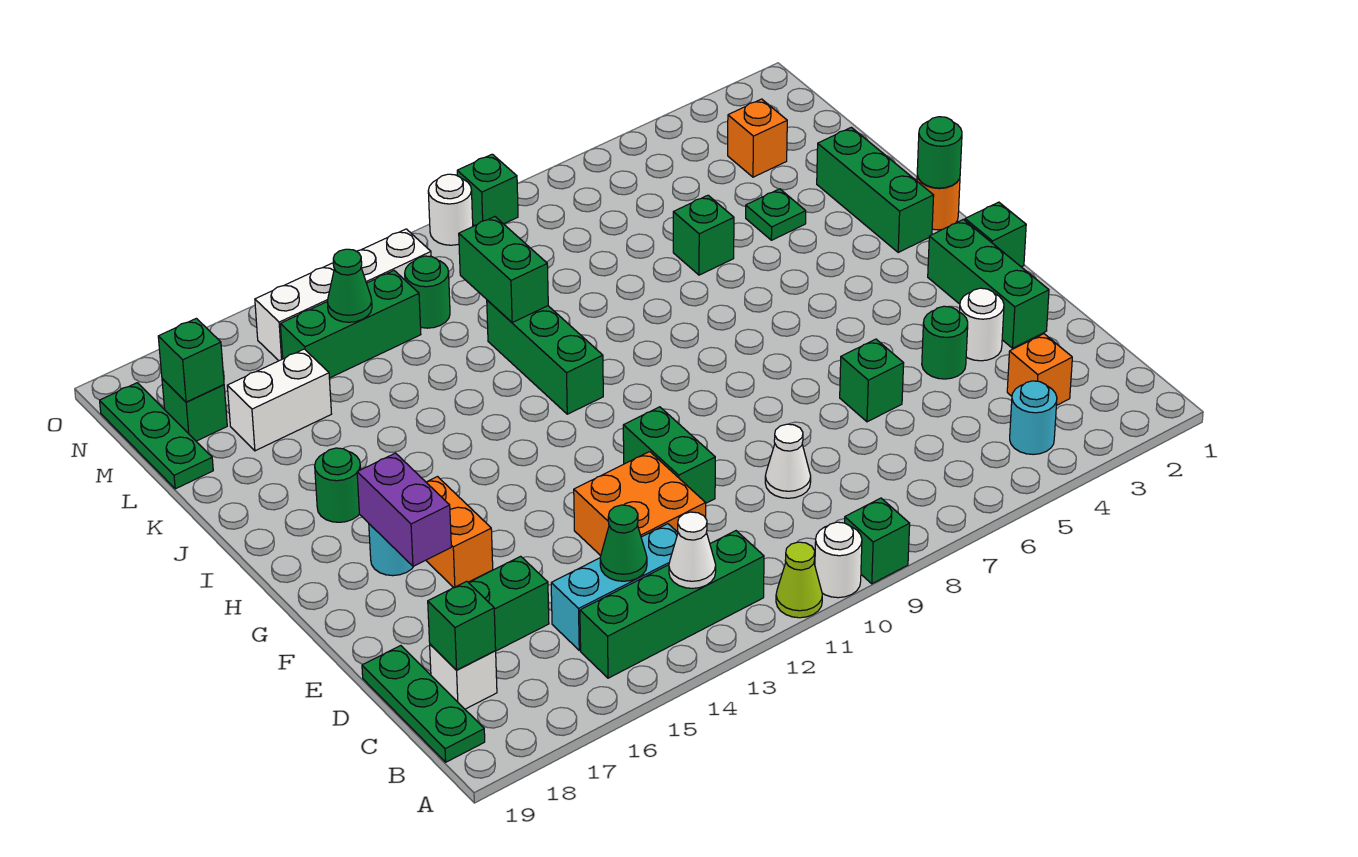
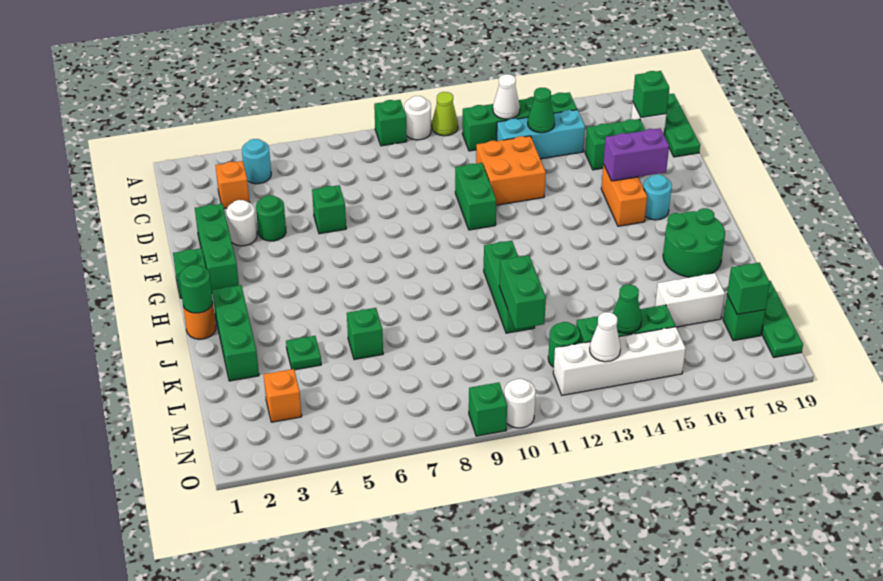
white cone D9 level 1 -> white cone N13 level 2
purple brick F17:G17 level 2 -> purple brick F16:F17 level 2
green round brick I17 level 1 -> green round brick I17:J18 level 1

